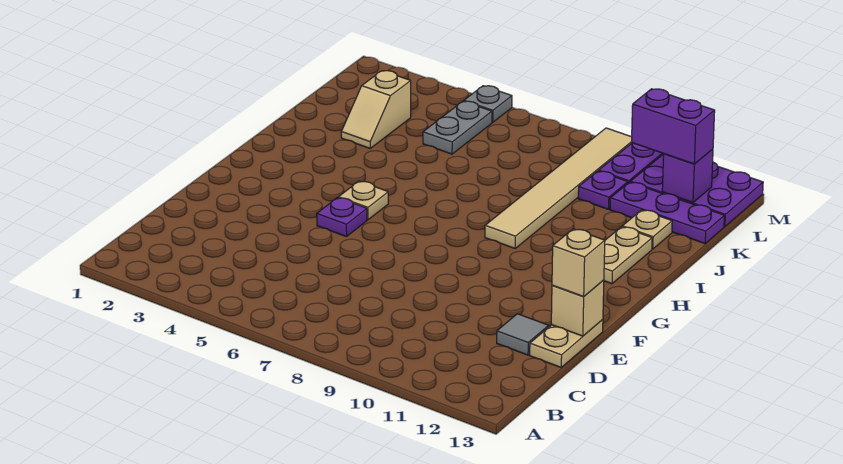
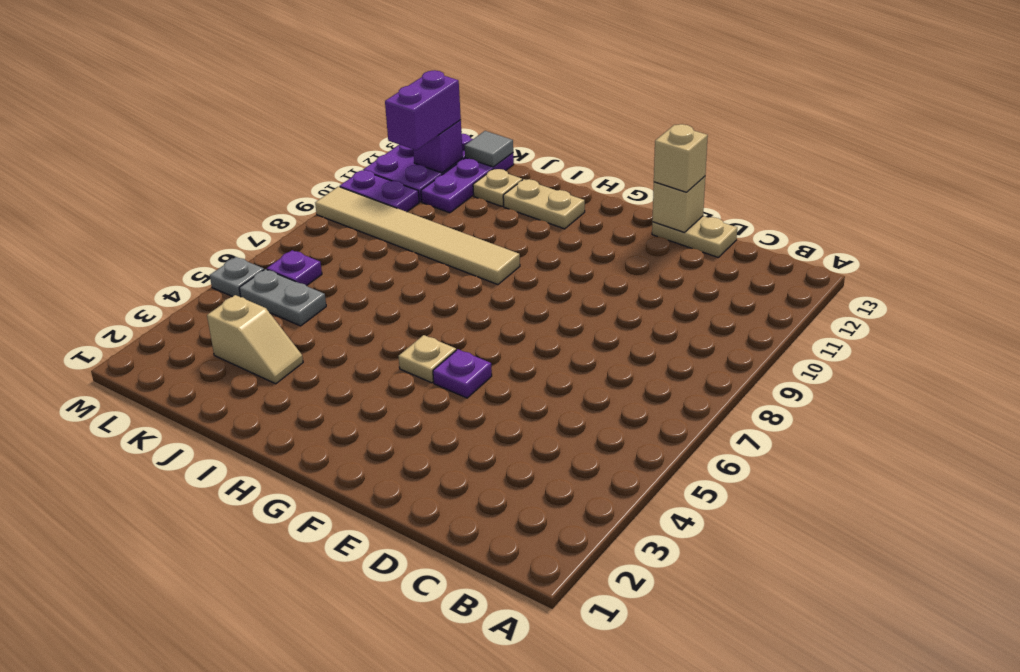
grey tile D12 level 1 -> grey tile K13 level 2
purple plate K10 level 1 -> purple plate L6 level 1

